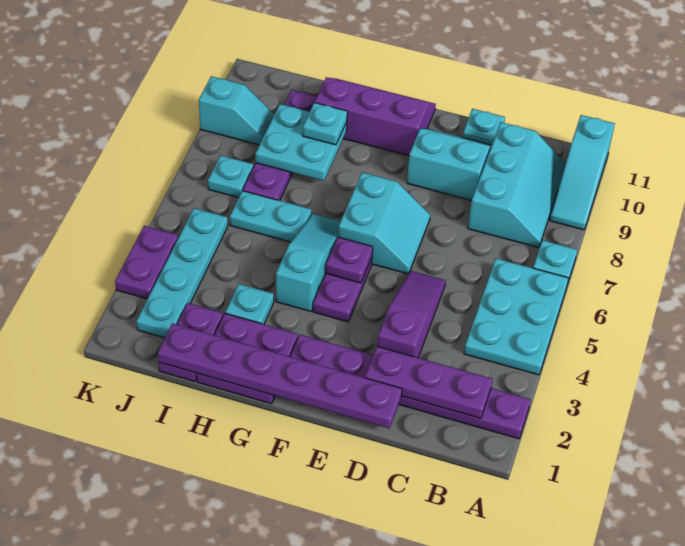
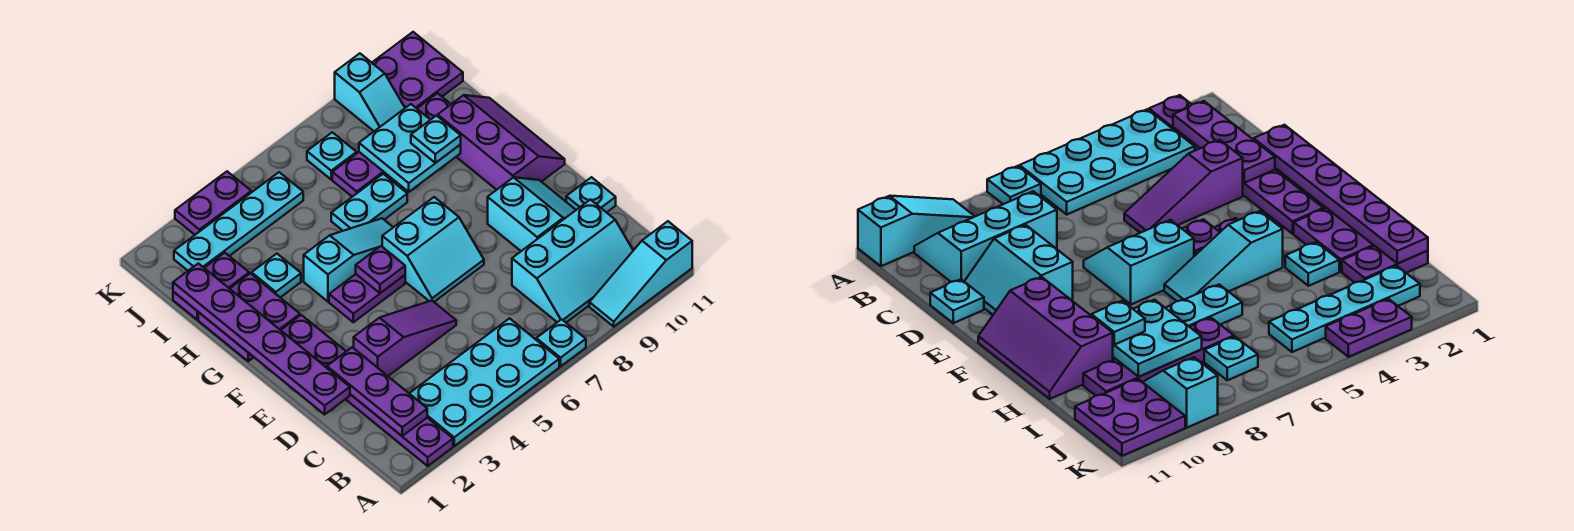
cyan plate A4:B6 level 1 -> cyan plate A3:B6 level 1
cyan plate H6:I6 level 1 -> cyan plate H6:H7 level 1
none -> purple plate J10:K11 level 1

